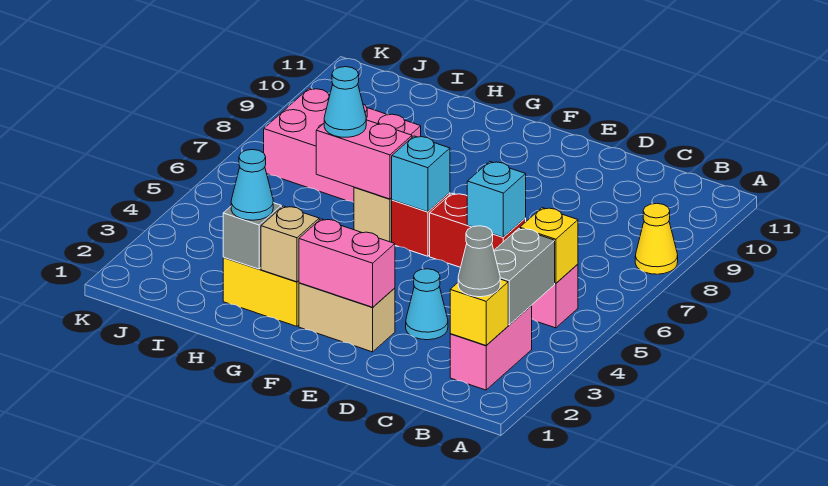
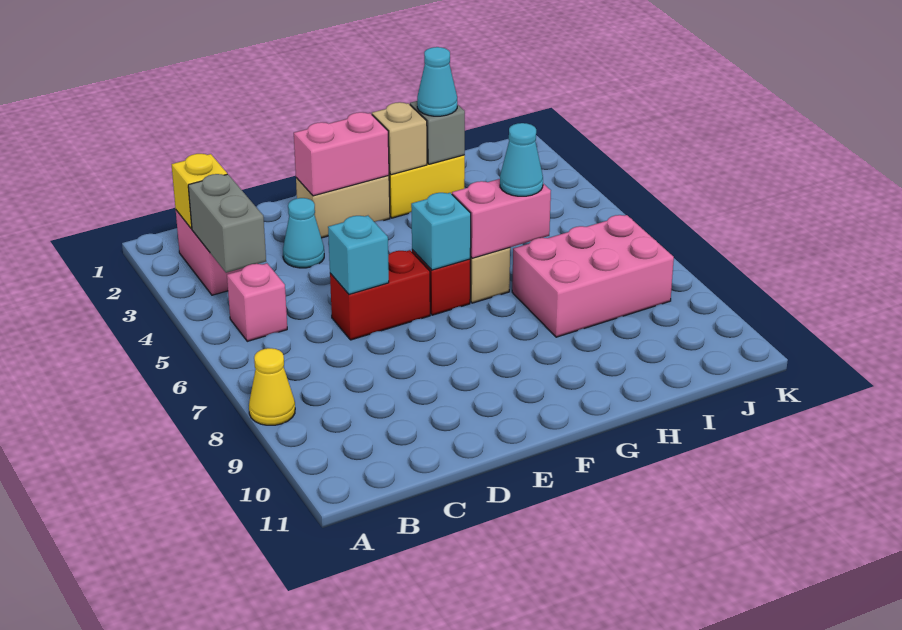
grey cone B2 level 3 -> none
yellow brick B5 level 2 -> none

